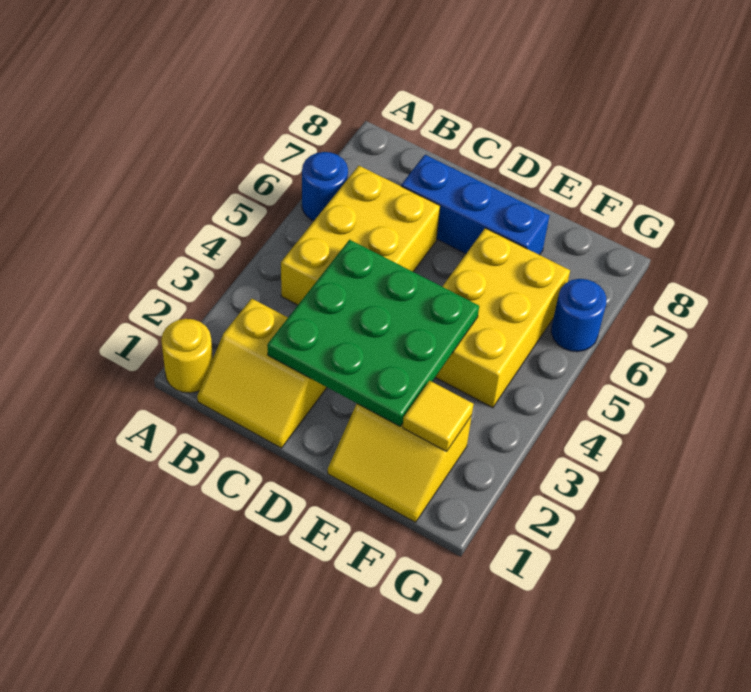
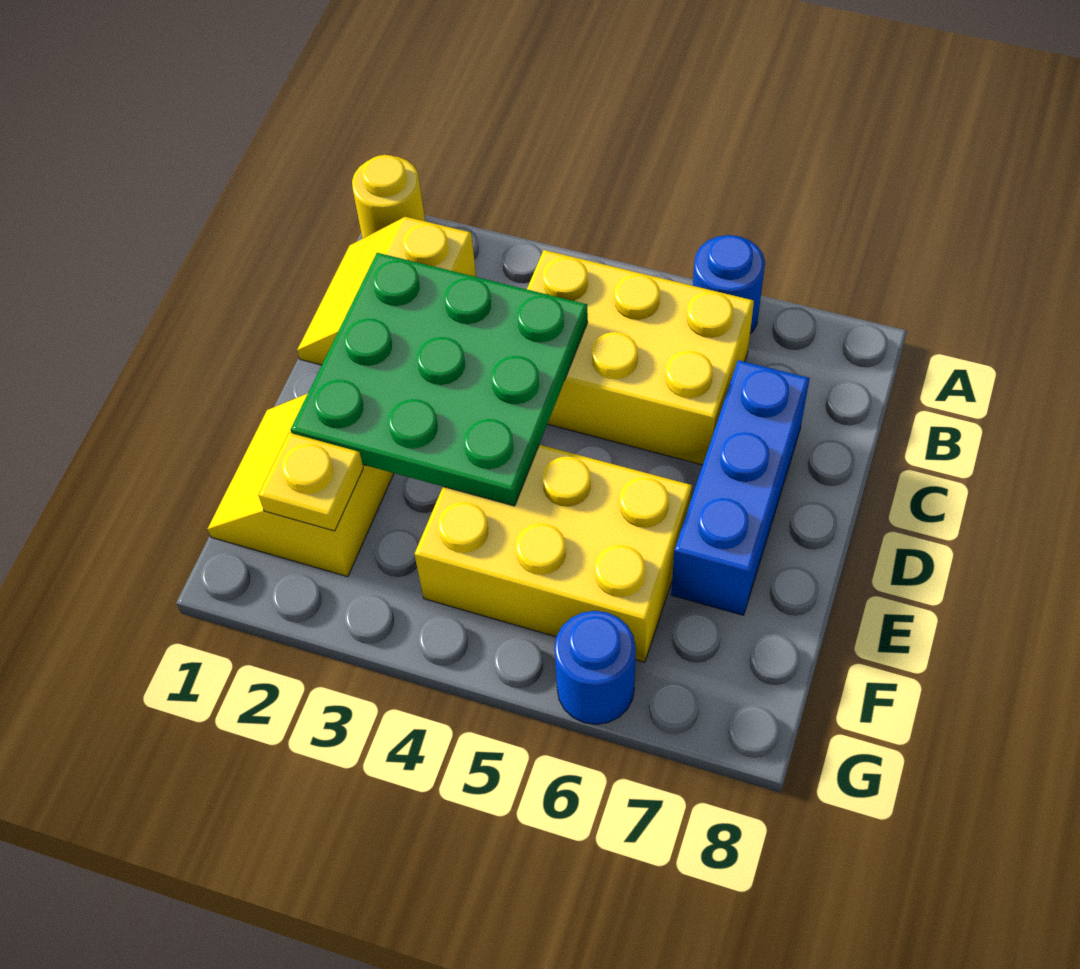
yellow tile F2 level 2 -> yellow plate F2 level 2

